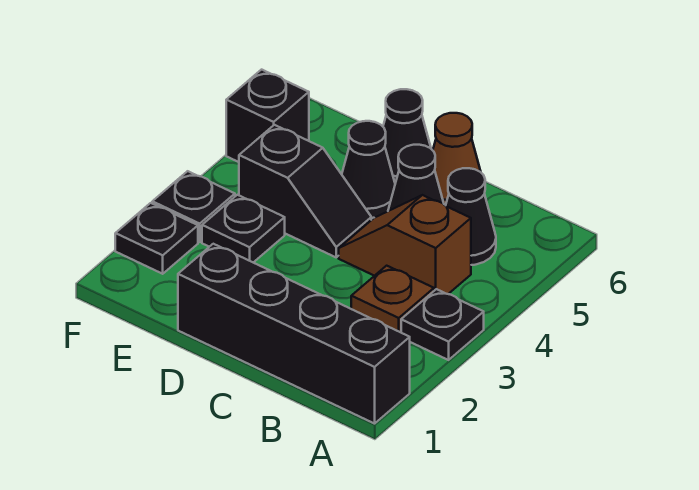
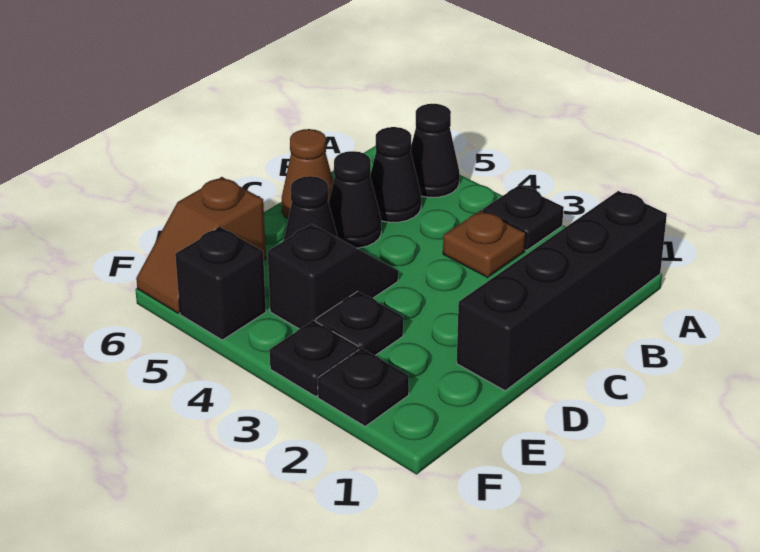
brown slope B4:C4 level 1 top B -> brown slope E6:F6 level 1 top E
black cone D6 level 1 -> black cone A5 level 1

